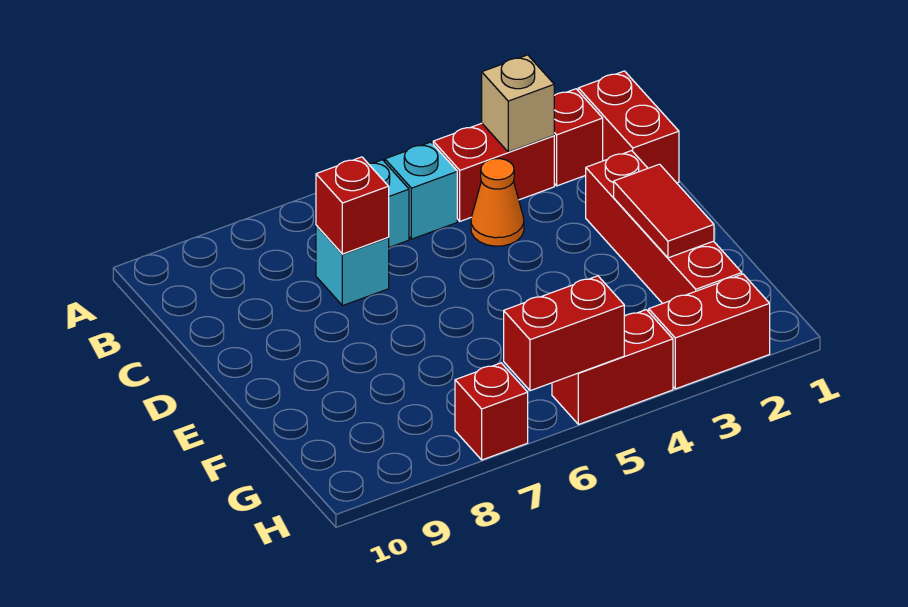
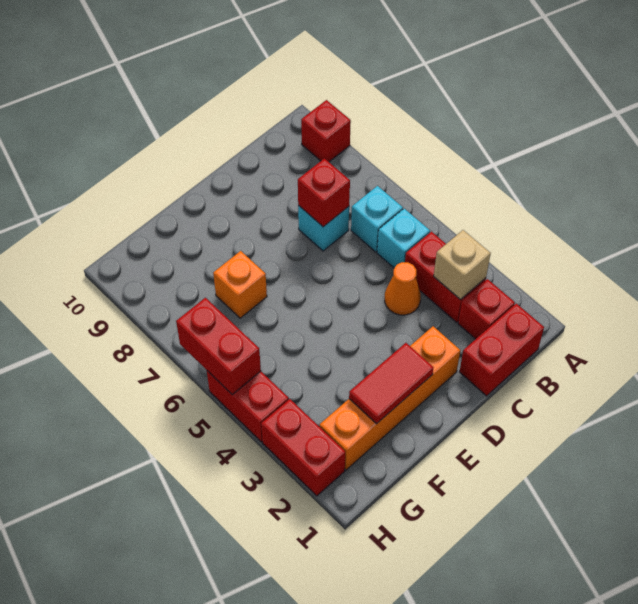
red brick D2:G2 level 1 -> orange brick D2:G2 level 1
none -> orange brick F7 level 1
red brick H7 level 1 -> red brick A9 level 1

